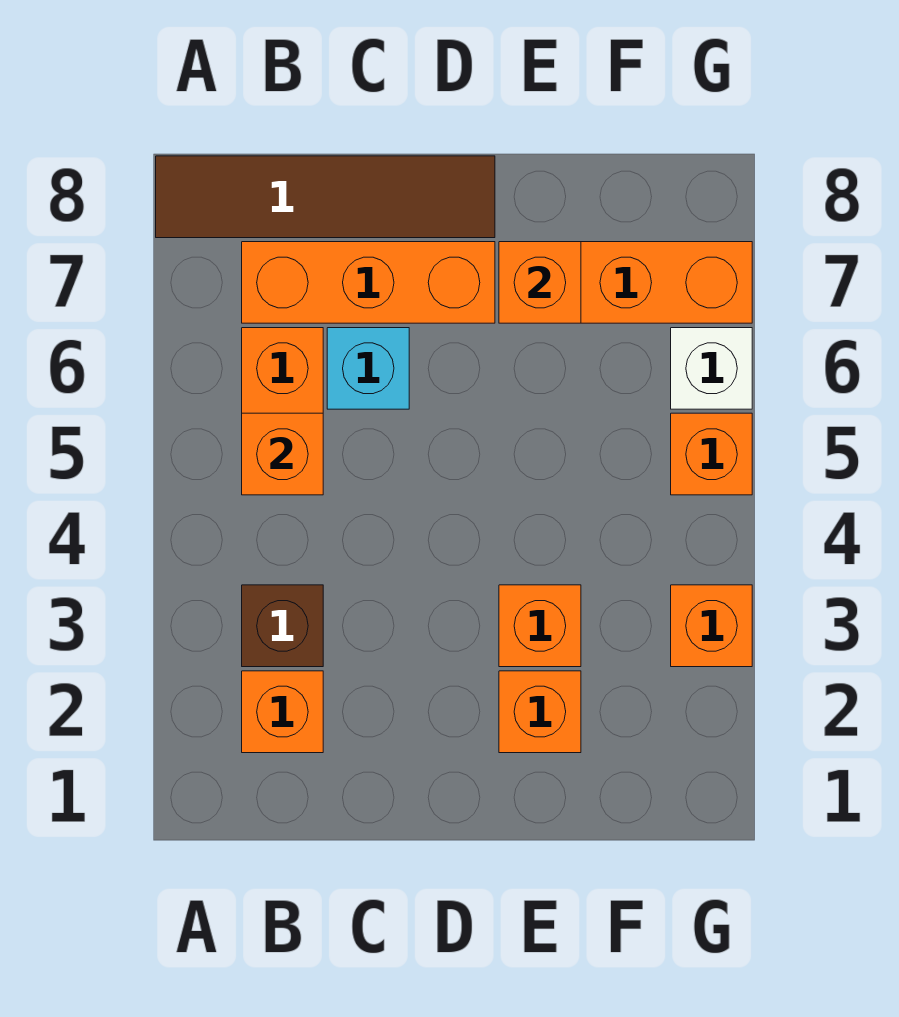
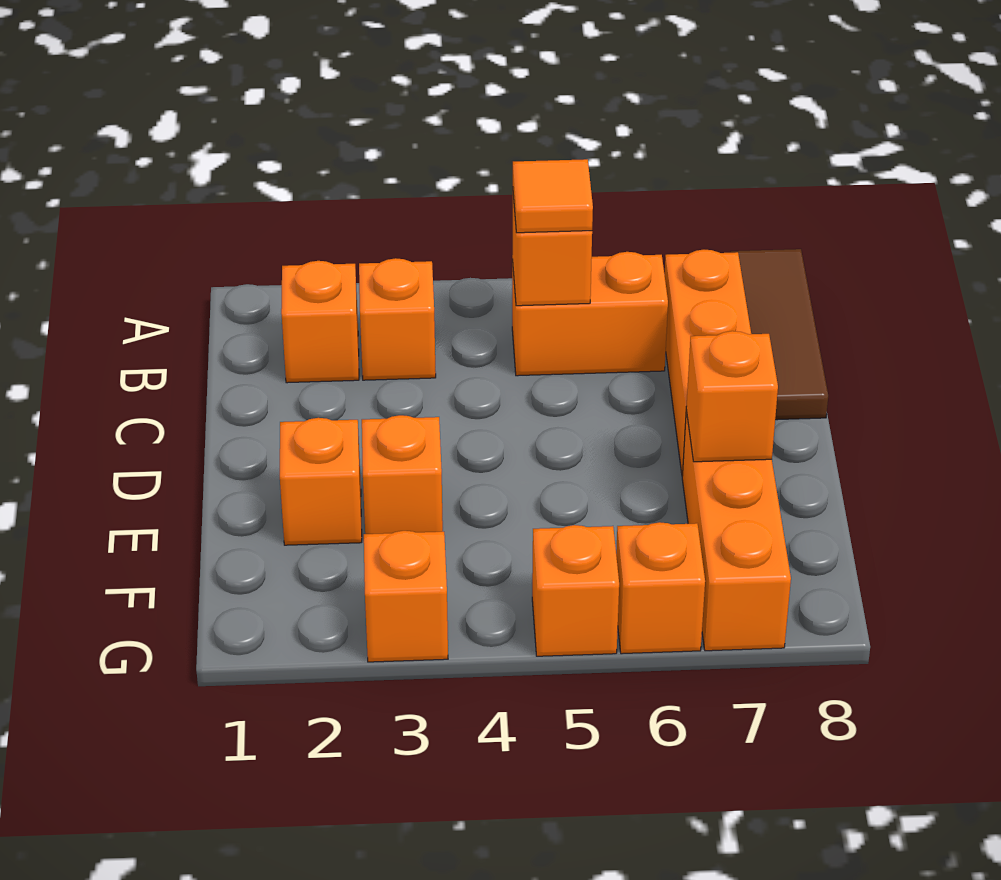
brown tile A8:D8 level 1 -> brown tile A8:C8 level 1
brown brick B3 level 1 -> orange brick B3 level 1
none -> orange tile B5 level 3
cyan brick C6 level 1 -> none
white brick G6 level 1 -> orange brick G6 level 1

